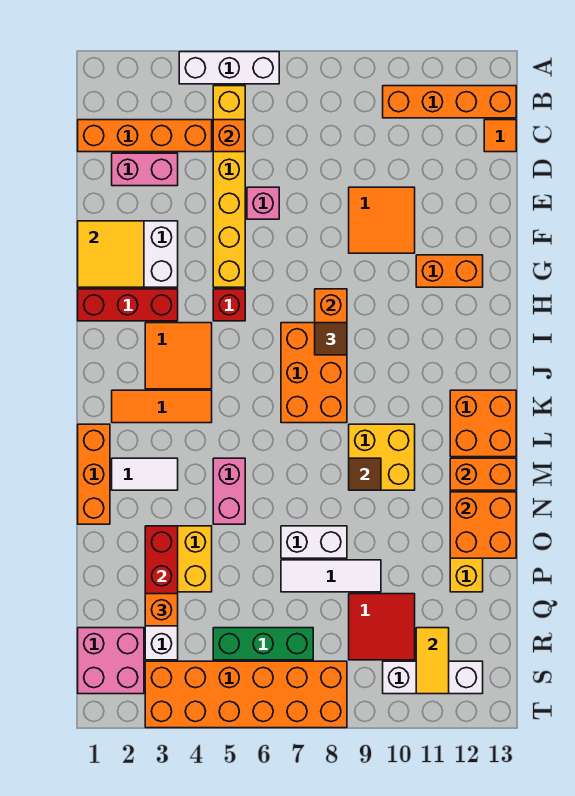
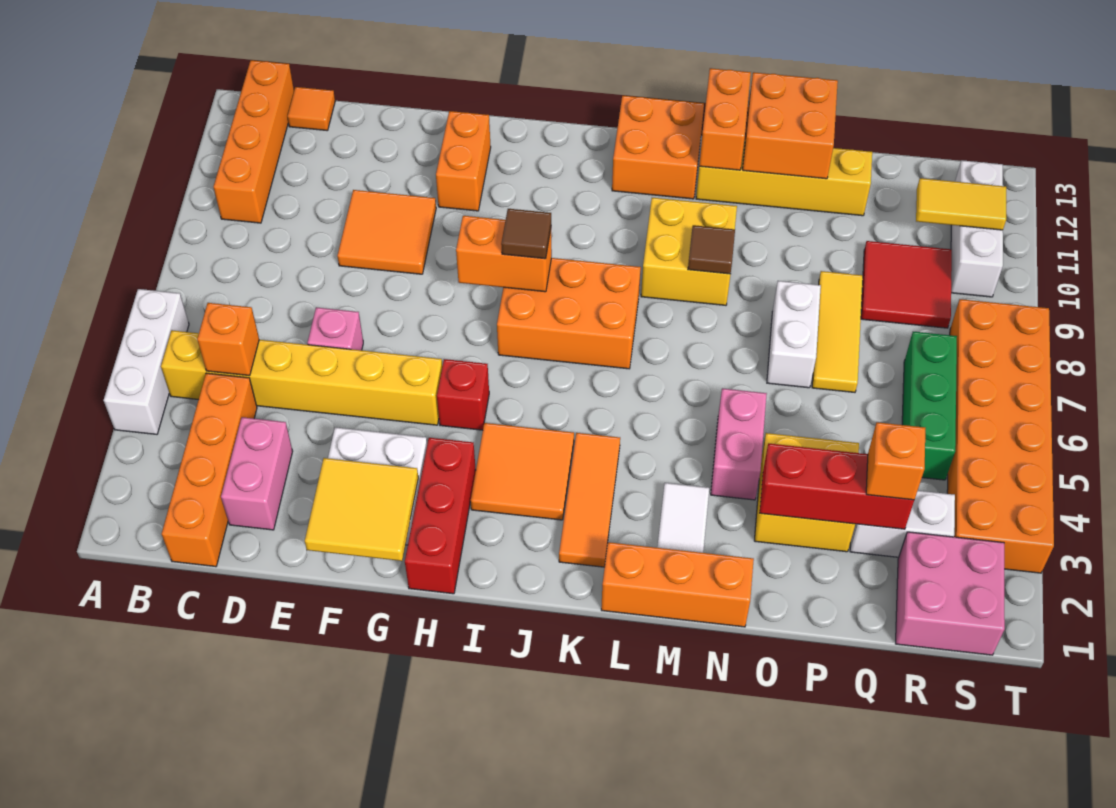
pink brick M5:N5 level 1 -> pink brick N4:N5 level 1
white tile P7:P9 level 1 -> yellow tile P7:P9 level 1

